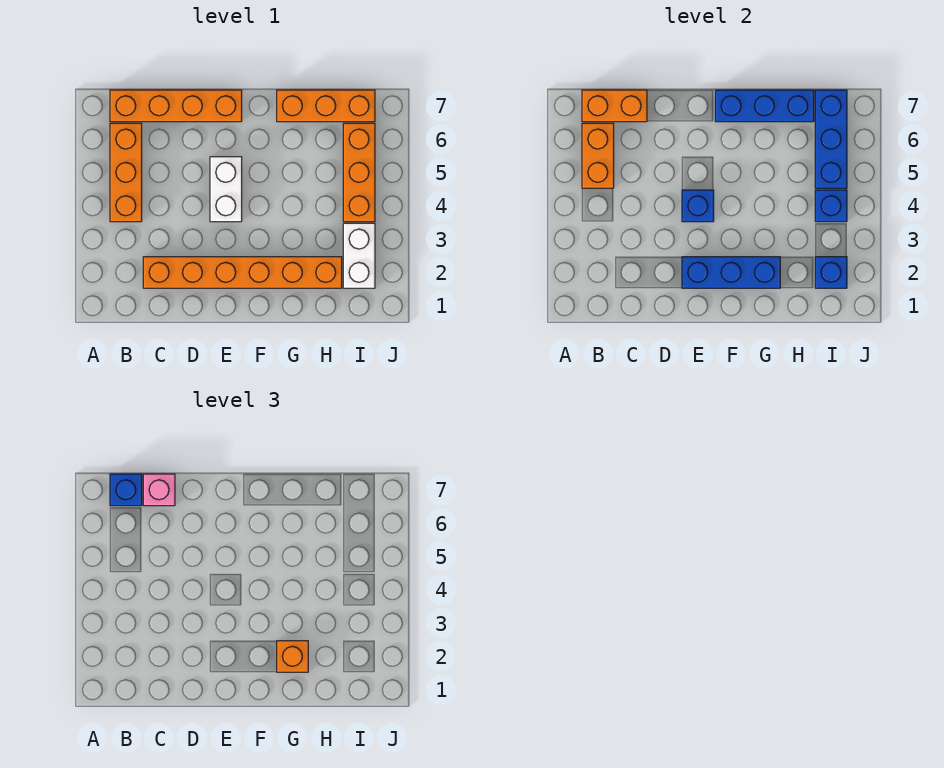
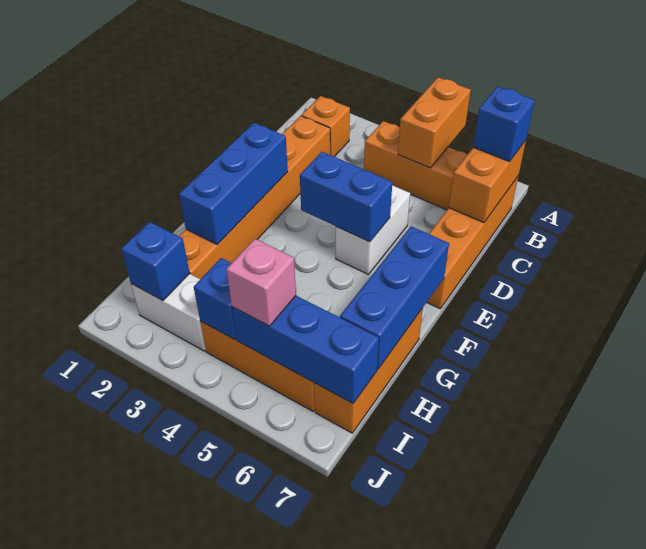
orange brick B5:B6 level 2 -> orange brick A5:B5 level 2
pink brick C7 level 3 -> pink brick I5 level 3
white brick E4:E5 level 1 -> white brick D5:E5 level 1
blue brick E4 level 2 -> blue brick E4:E5 level 2
orange brick G2 level 3 -> orange brick B2 level 1

